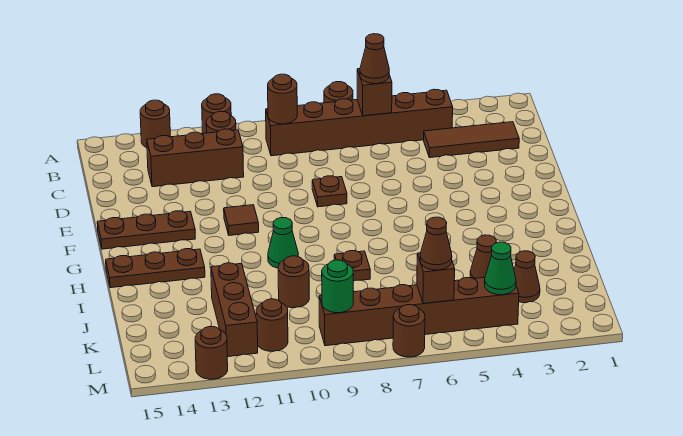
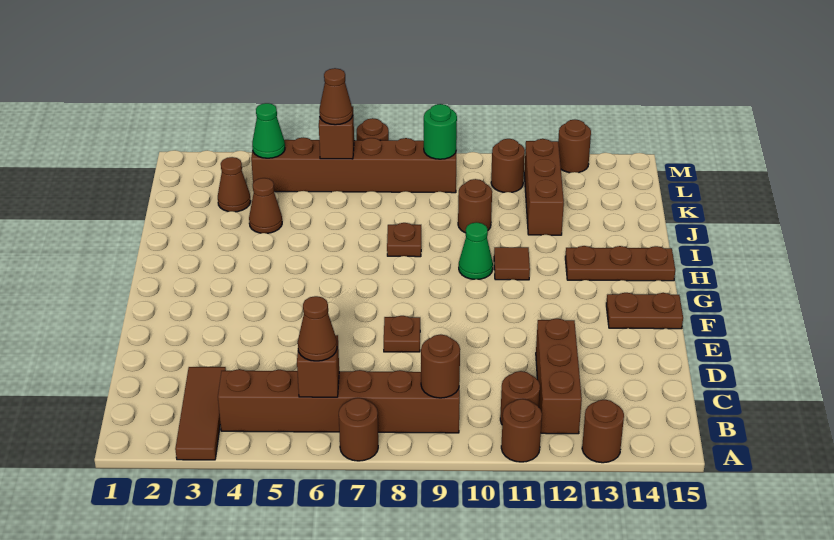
brown tile C2:C4 level 1 -> brown tile A3:C3 level 1
brown brick C11:C13 level 1 -> brown brick B12:D12 level 1
brown tile F11 level 1 -> brown tile H11 level 1
brown plate F13:F15 level 1 -> brown plate F14:F15 level 1

